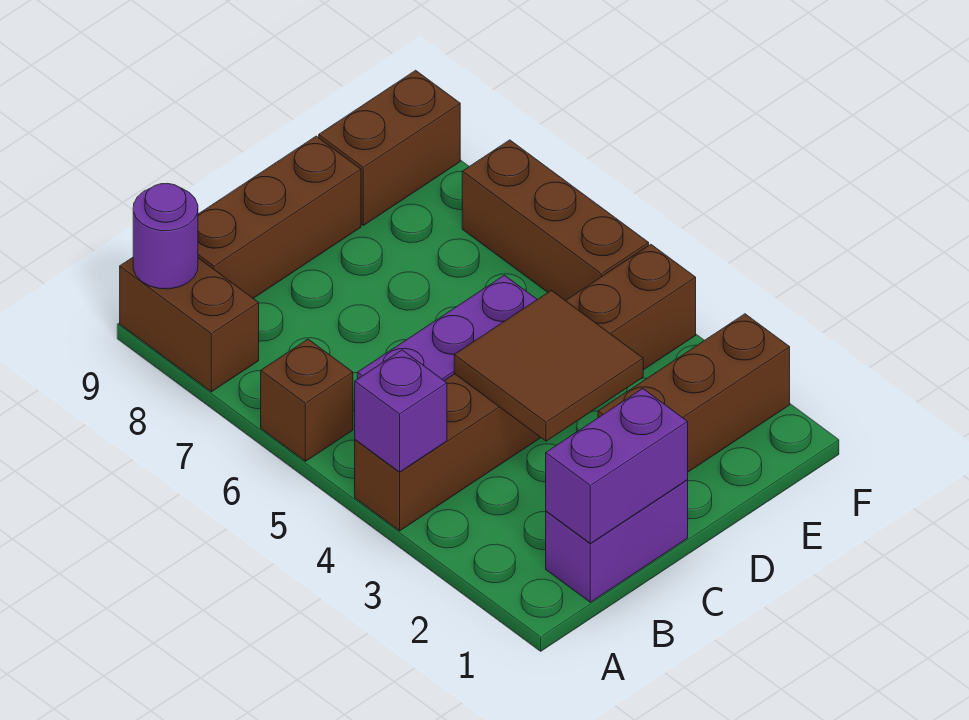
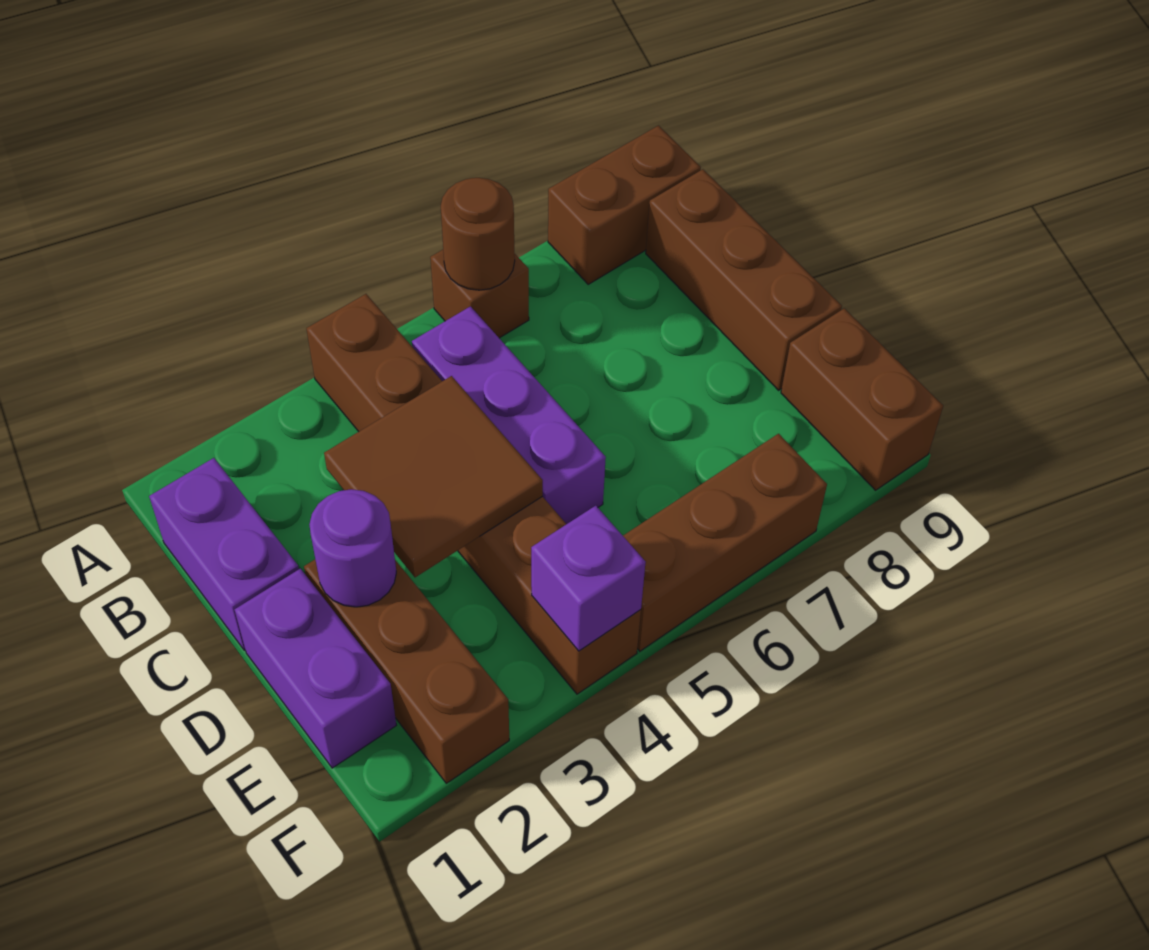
purple brick A4 level 2 -> purple brick F4 level 2
none -> brown round brick A6 level 2
purple round brick A9 level 2 -> purple round brick D2 level 2
purple brick B1:C1 level 2 -> purple brick D1:E1 level 1

